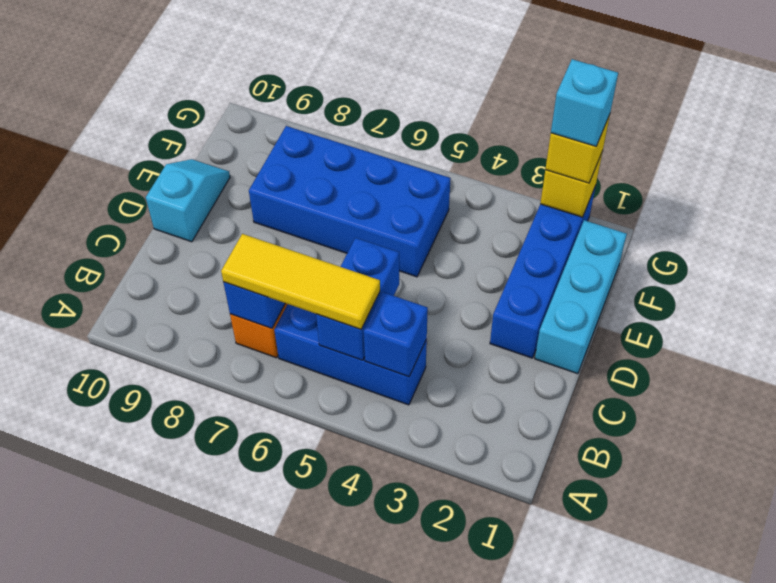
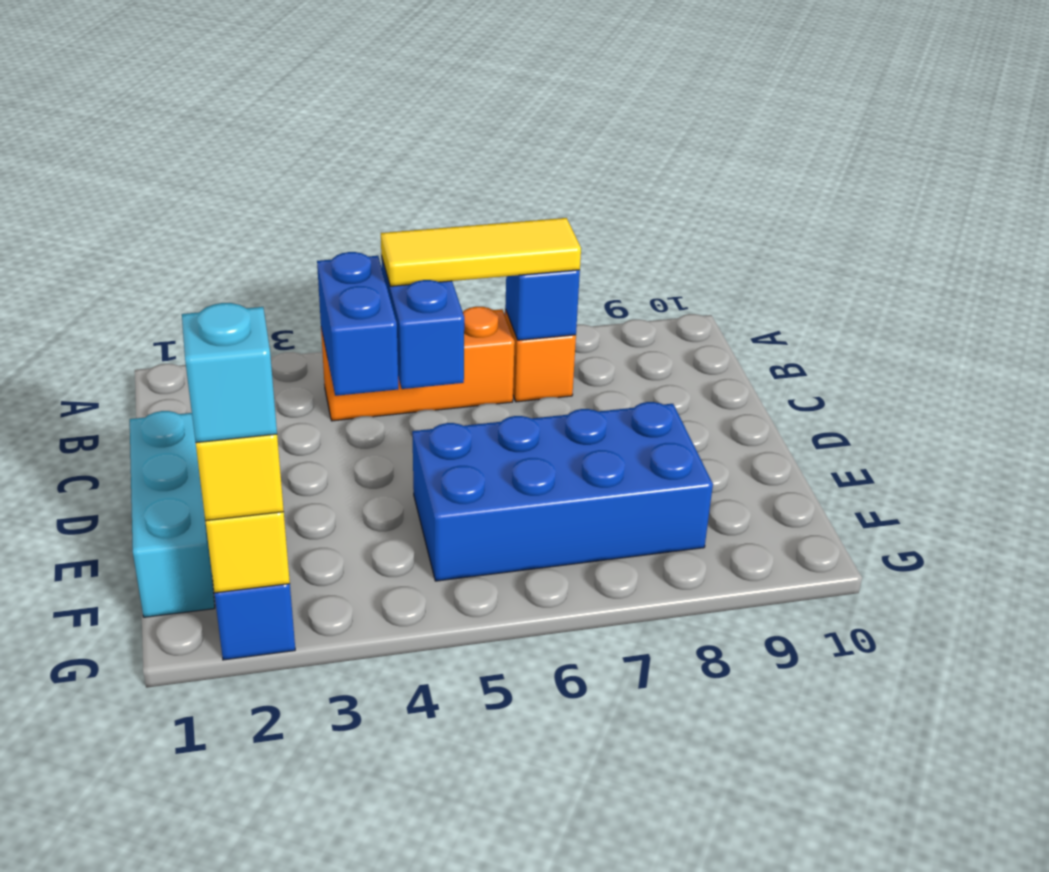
blue brick B4:B6 level 1 -> orange brick B4:B6 level 1
blue brick B4 level 2 -> blue brick B4:C4 level 2
cyan slope D10:E10 level 1 top D -> none

